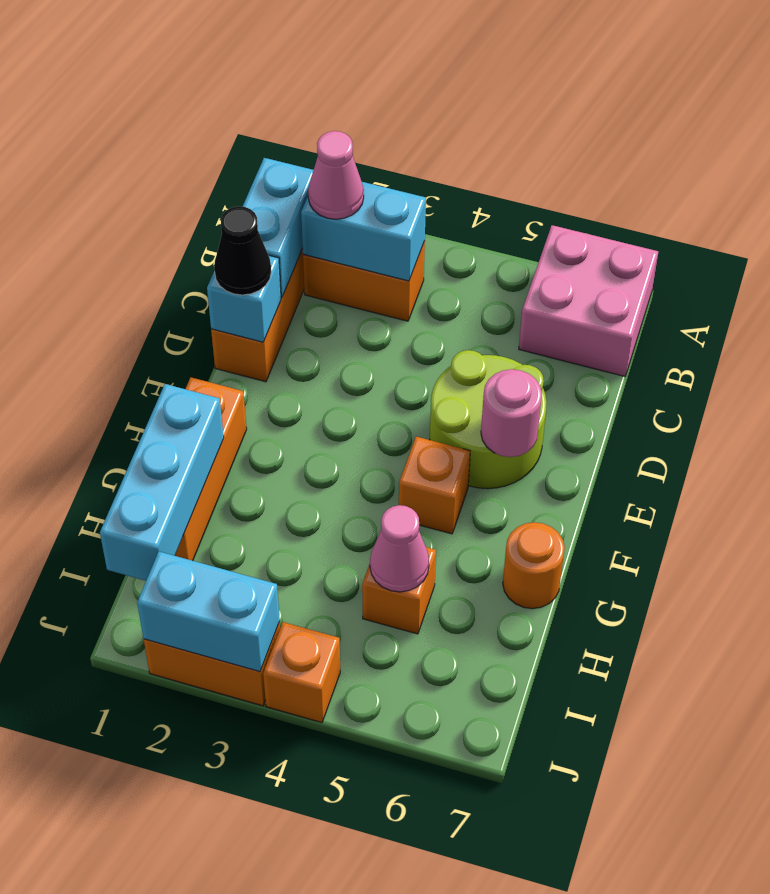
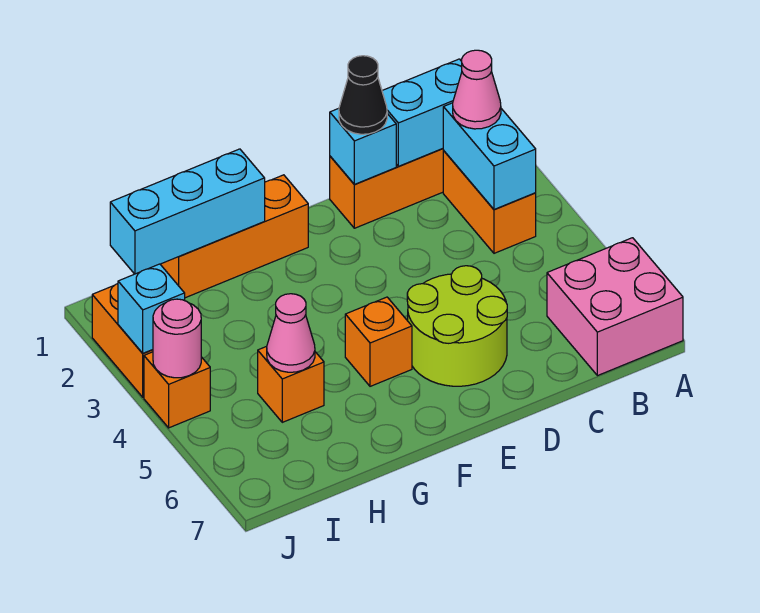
pink round brick E6 level 2 -> pink round brick J4 level 2
orange round brick G7 level 1 -> none
cyan brick J2:J3 level 2 -> cyan brick J3 level 2

